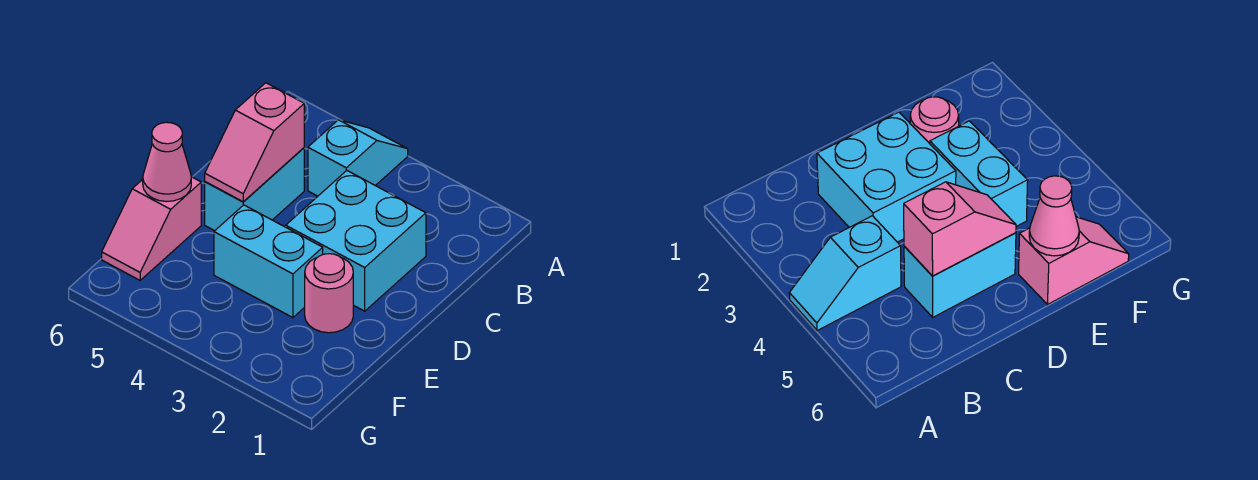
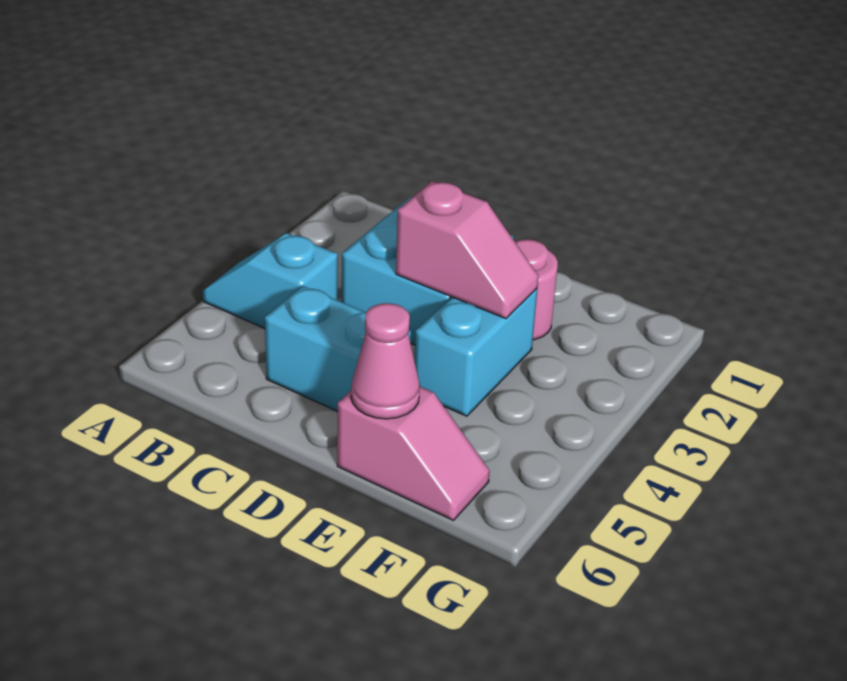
pink slope C5:D5 level 2 top C -> pink slope D3:E3 level 2 top D

